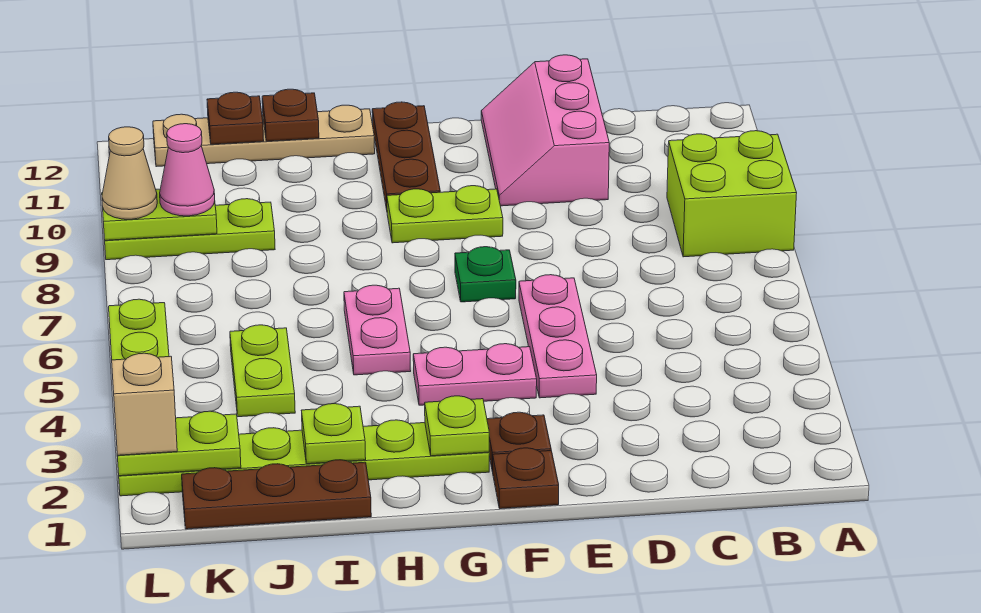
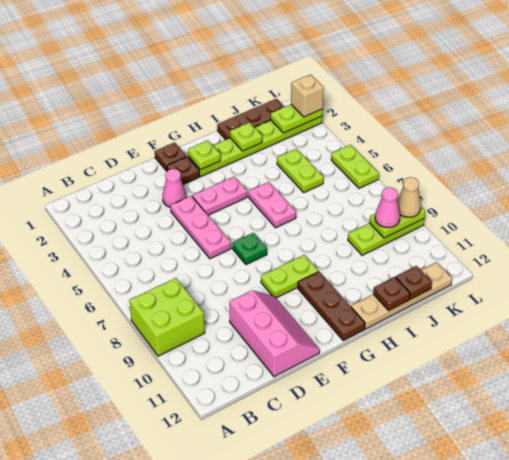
none -> pink cone E3 level 1

